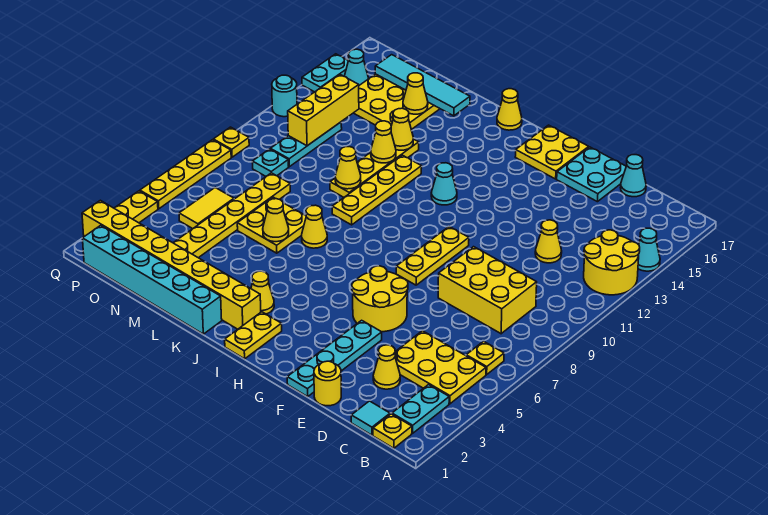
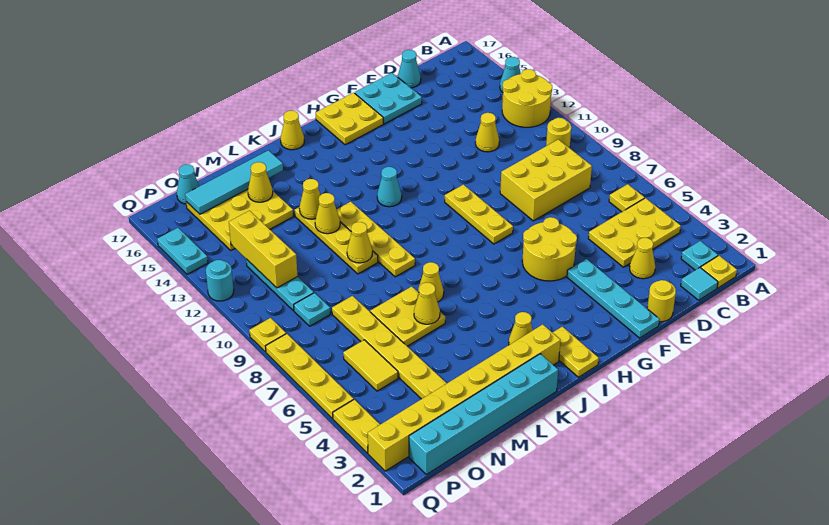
cyan plate B2:B3 level 1 -> cyan plate B2 level 1
none -> yellow round brick B10 level 1
cyan cone P15 level 1 -> cyan cone O17 level 1

